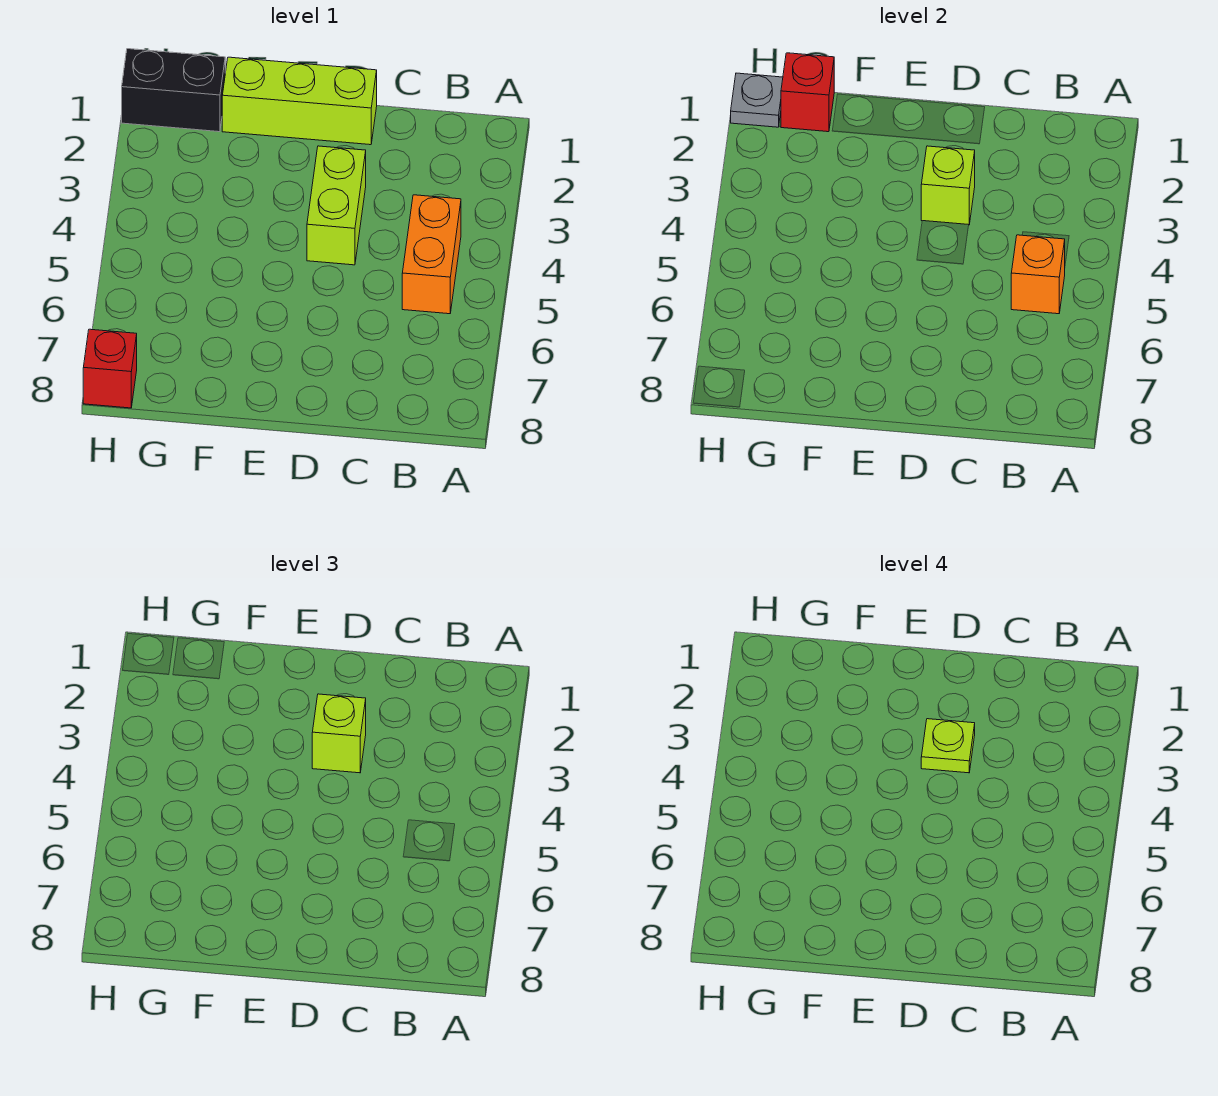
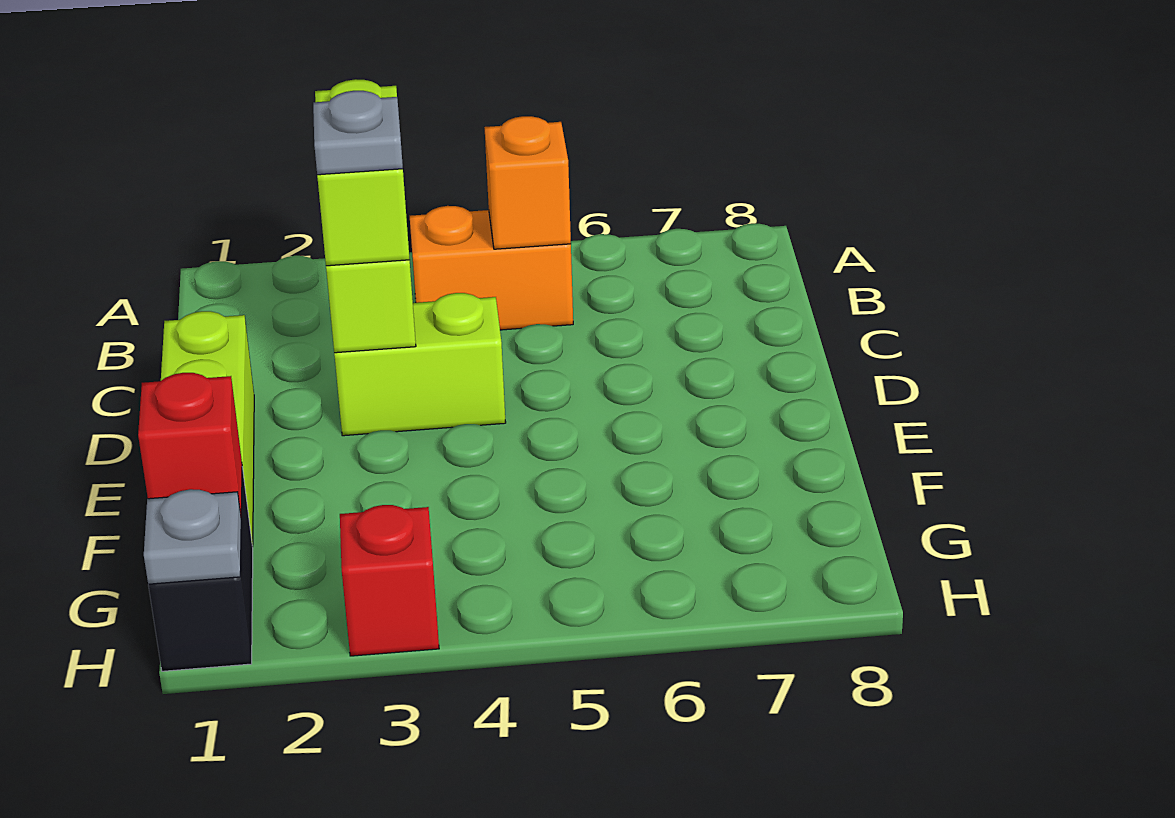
lime brick D3 level 3 -> lime brick C3:D3 level 3
lime plate D3 level 4 -> grey plate D3 level 4
red brick H8 level 1 -> red brick H3 level 1

